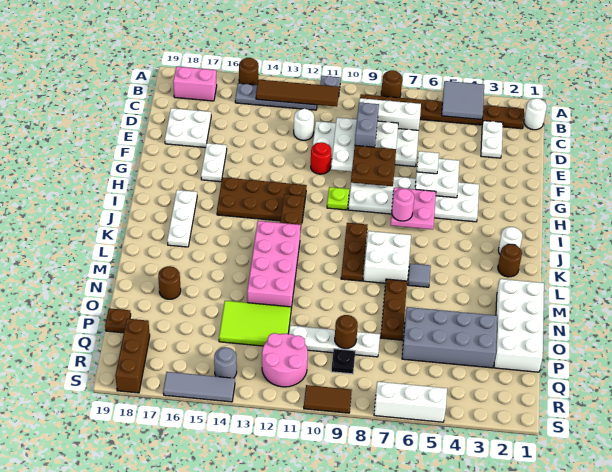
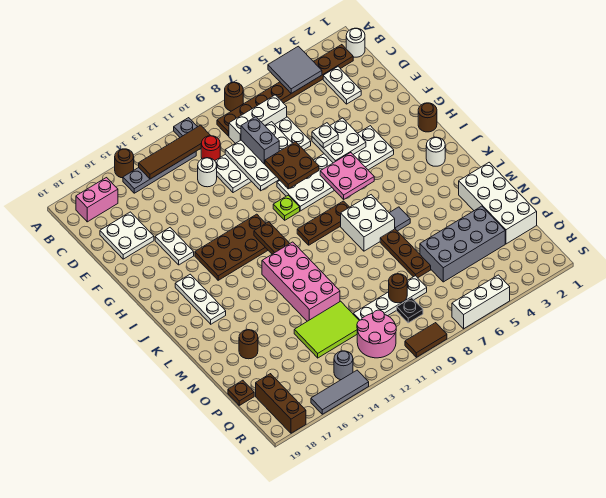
red round brick F11 level 1 -> red round brick C11 level 1
pink round brick I7 level 3 -> none
brown plate J9:L9 level 1 -> brown plate J8:J10 level 1
brown round brick K2 level 1 -> brown round brick H1 level 1

